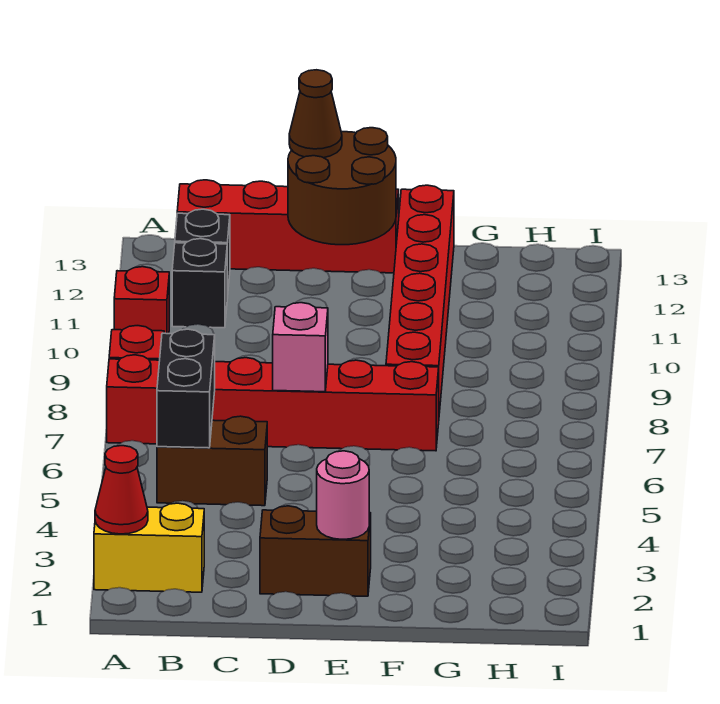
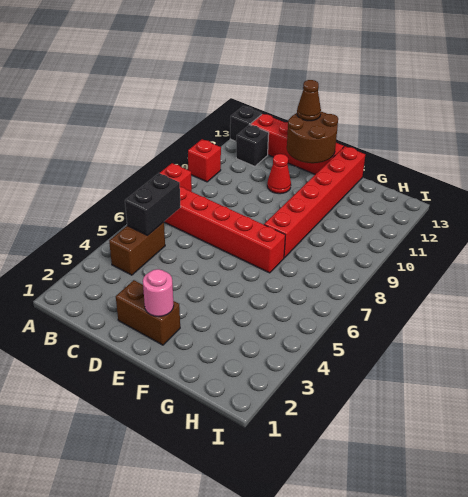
yellow brick A2:B2 level 1 -> none
red cone A2 level 2 -> red cone D11 level 1
brown brick B5:C5 level 1 -> brown brick B4:B5 level 1
black brick B11 level 1 -> black brick A13 level 1
pink brick D7 level 2 -> none

